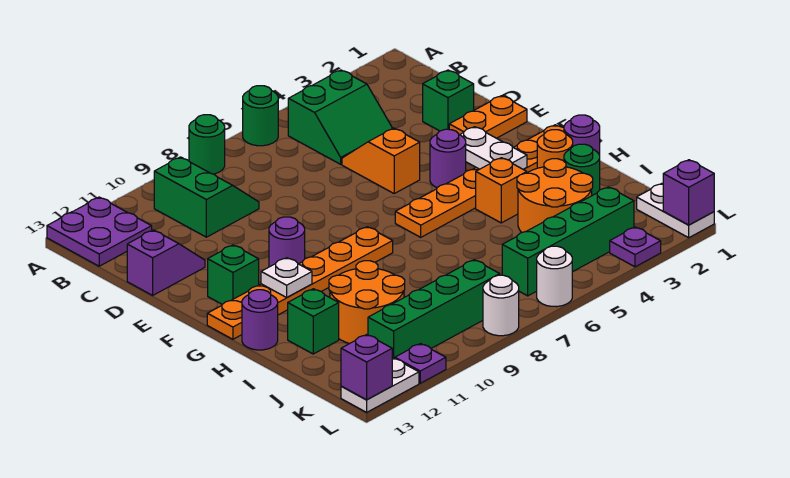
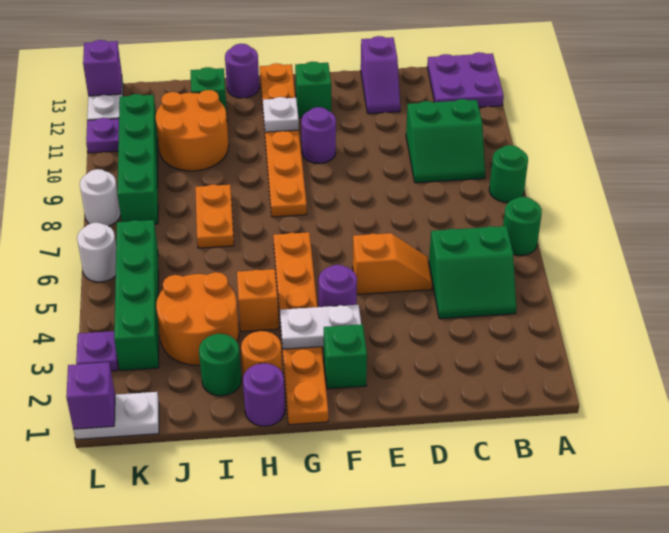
green slope B4:C5 level 1 top B -> green slope B4:C5 level 1 top 5
green brick D2 level 1 -> green brick F2 level 1
orange plate E1:E2 level 1 -> orange plate I7:I8 level 1

